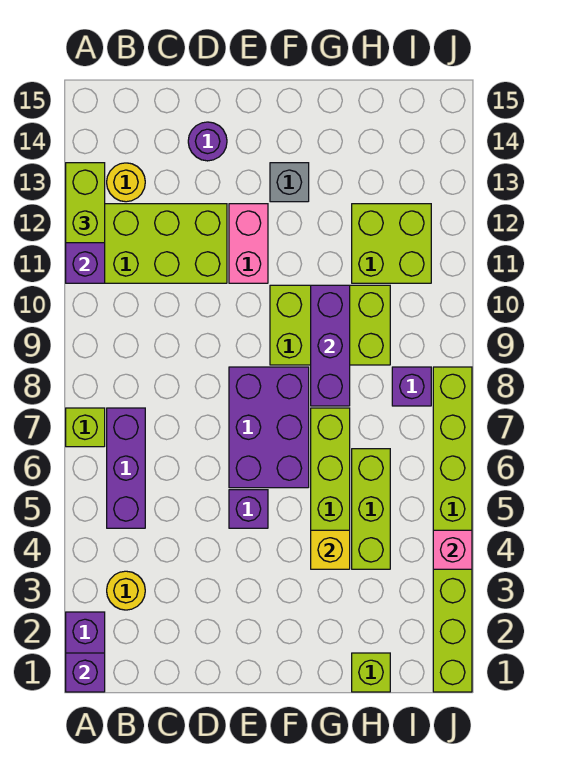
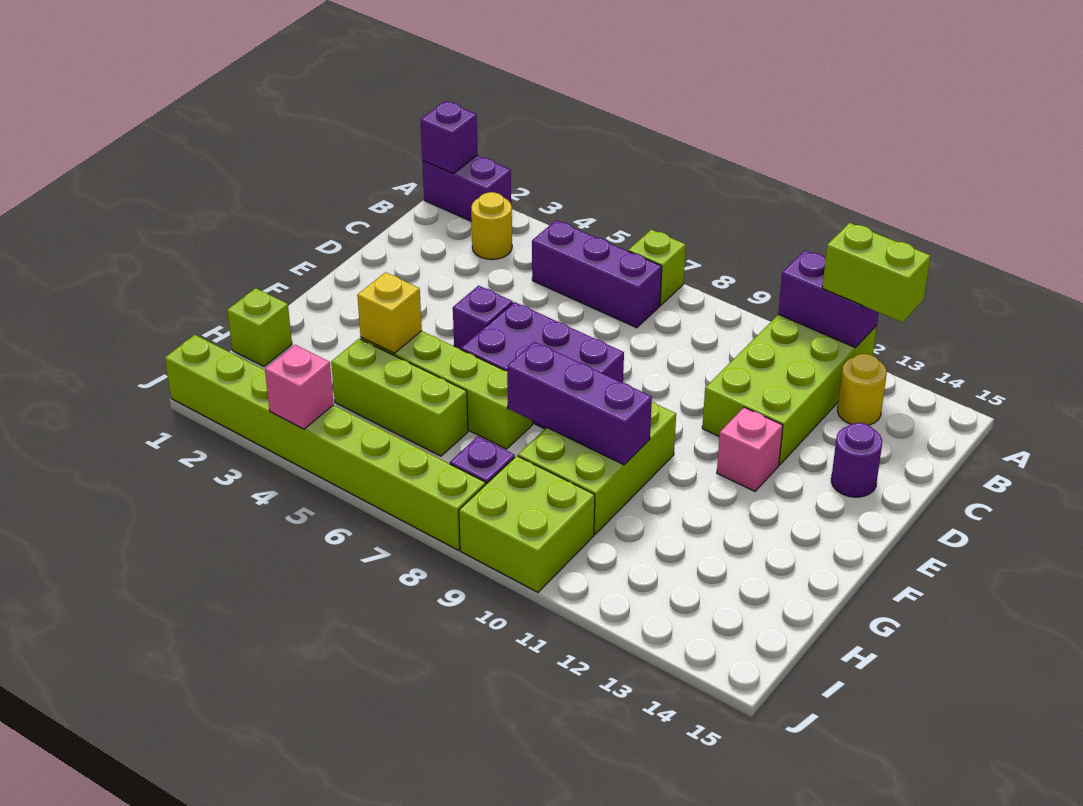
pink brick E11:E12 level 1 -> pink brick E12 level 1
grey brick F13 level 1 -> none
lime brick H11:I12 level 1 -> lime brick I9:J10 level 1

